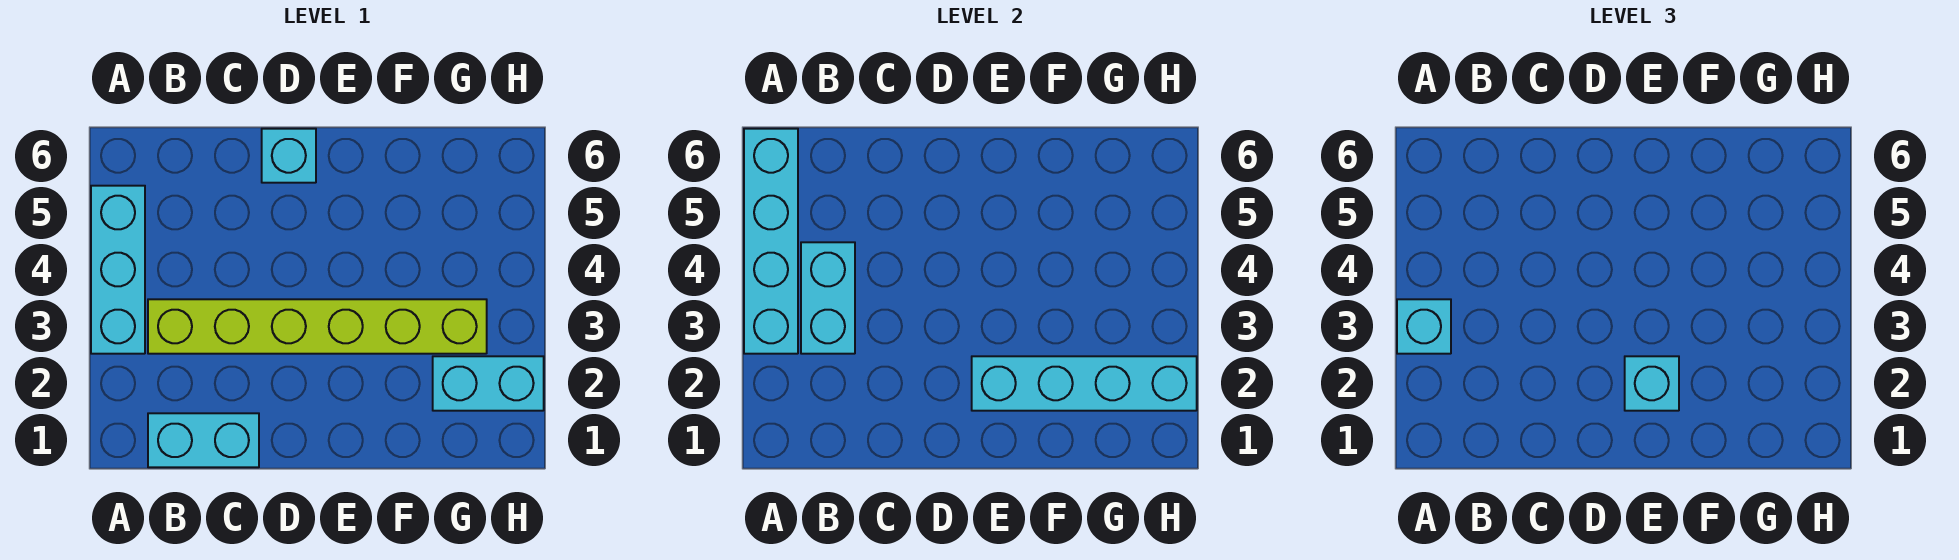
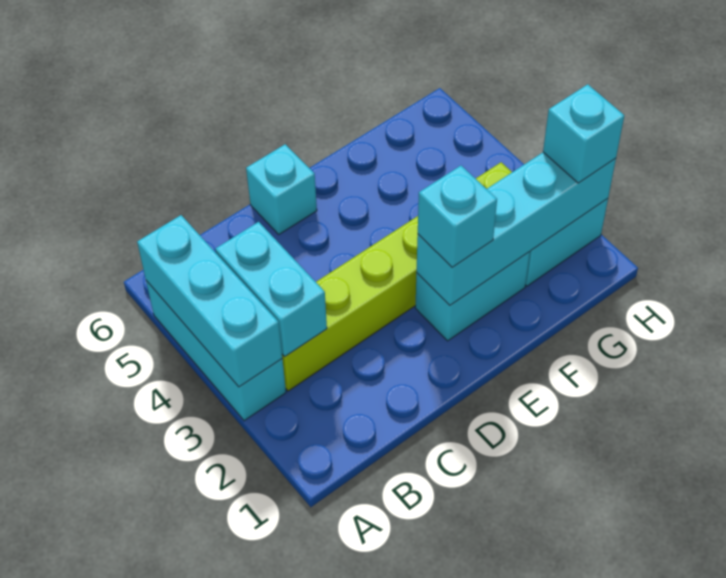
cyan brick A3:A6 level 2 -> cyan brick A3:A5 level 2
cyan brick A3 level 3 -> cyan brick H2 level 3
cyan brick B1:C1 level 1 -> cyan brick E2:F2 level 1

